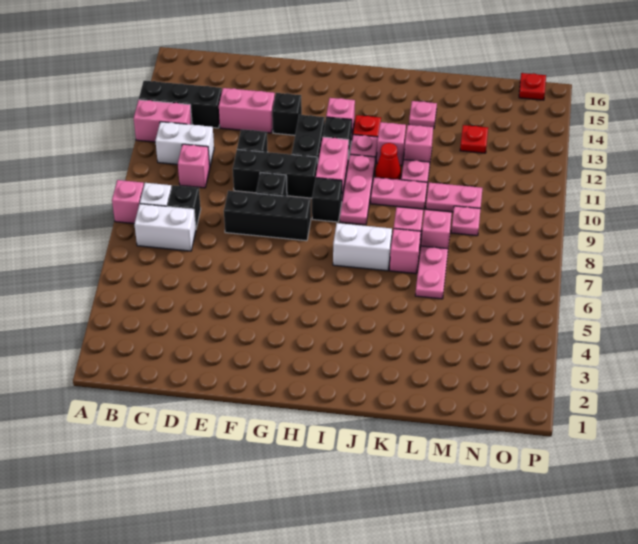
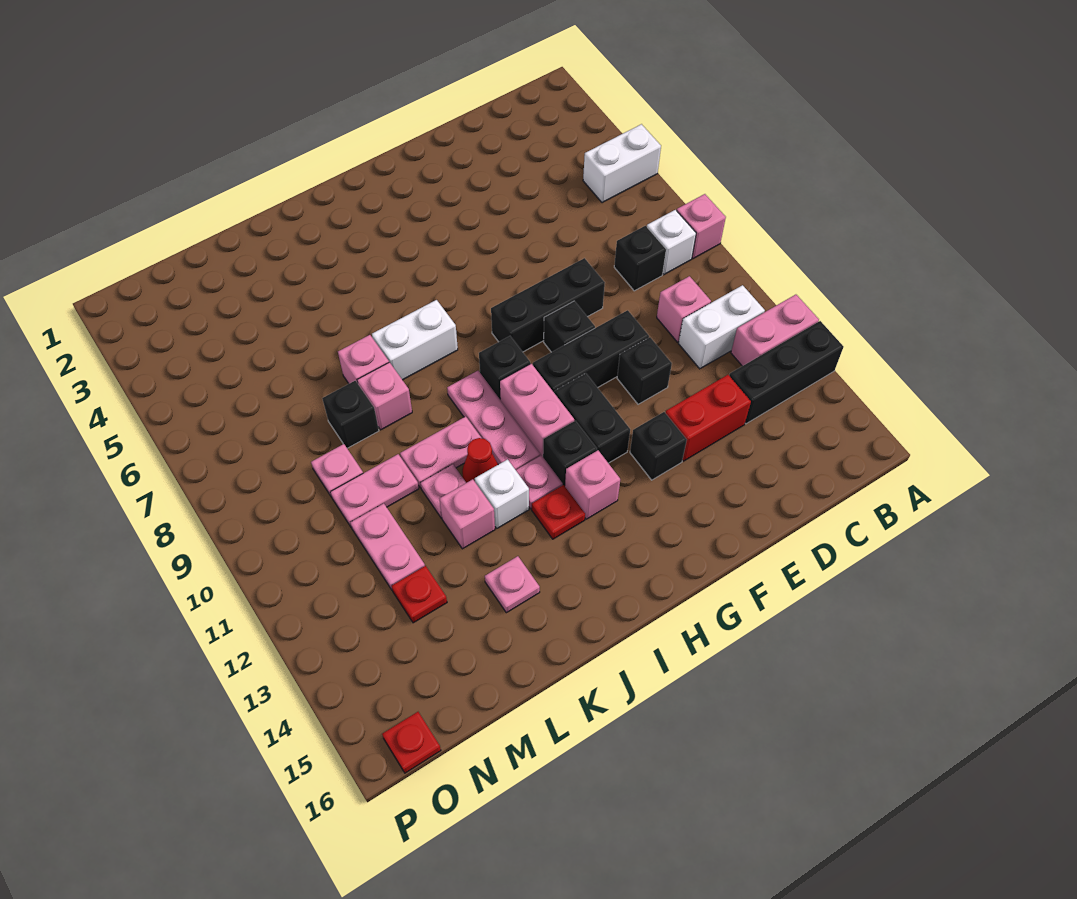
white brick B7:C7 level 1 -> white brick A5:B5 level 1
pink brick D13:E13 level 1 -> red brick D13:E13 level 1
pink brick J12 level 1 -> white brick J12 level 1
pink plate L6:L7 level 1 -> pink plate M11:M12 level 1
pink brick L8 level 1 -> black brick L8 level 1

